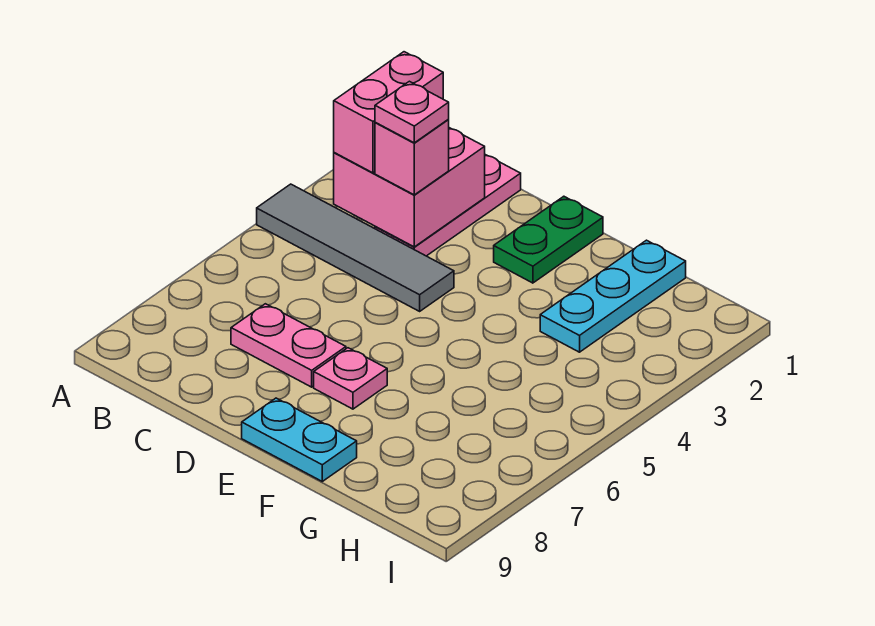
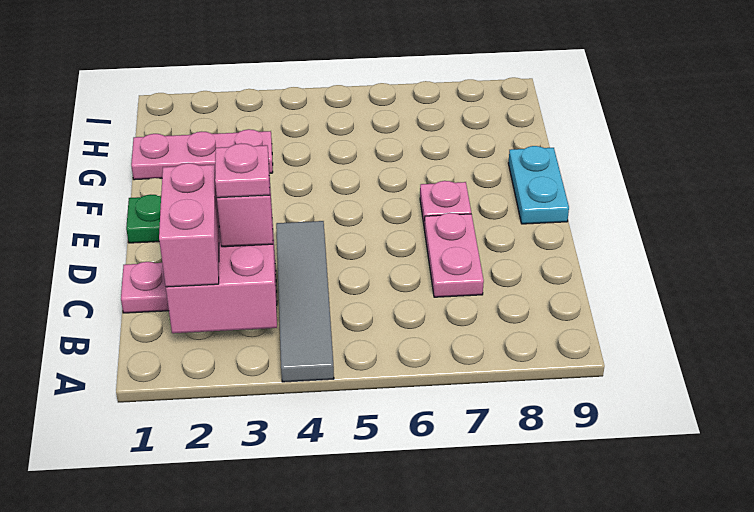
pink brick B2:B3 level 3 -> pink brick B2:C2 level 3
cyan plate G1:G3 level 1 -> pink plate G1:G3 level 1

